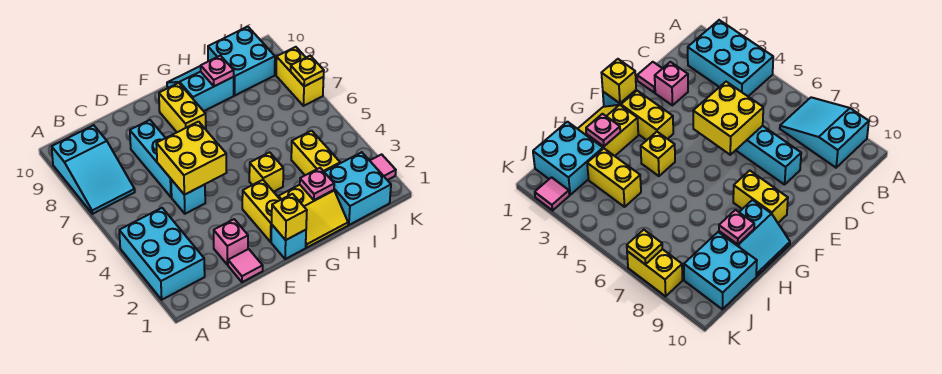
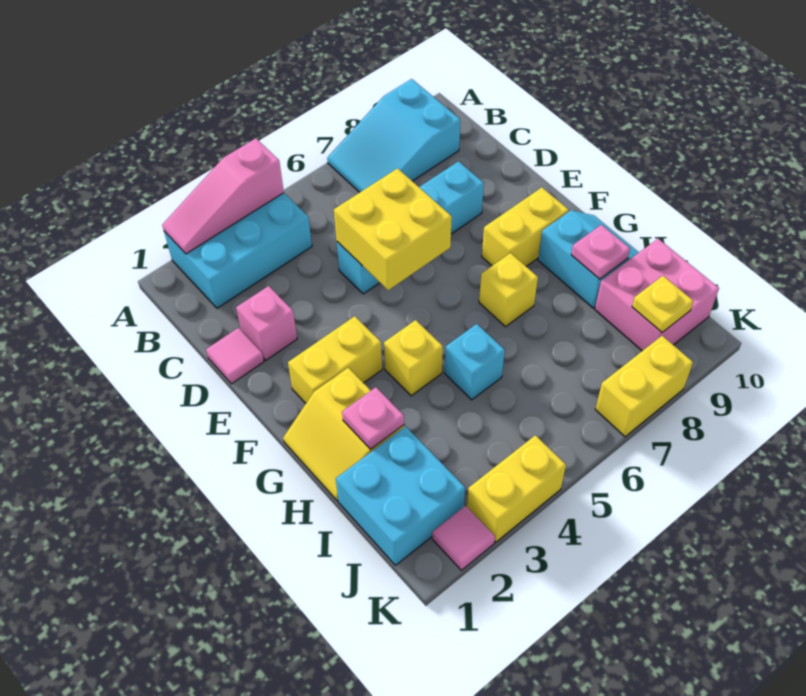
none -> pink slope A2:A4 level 2 top 4
cyan brick F1 level 1 -> cyan brick H5 level 1
yellow brick F1 level 2 -> yellow brick G7 level 1
yellow brick I3:I4 level 1 -> yellow brick K3:K4 level 1
cyan brick I9:J10 level 1 -> pink brick I9:J10 level 1
yellow plate K7 level 2 -> yellow plate J9 level 2

